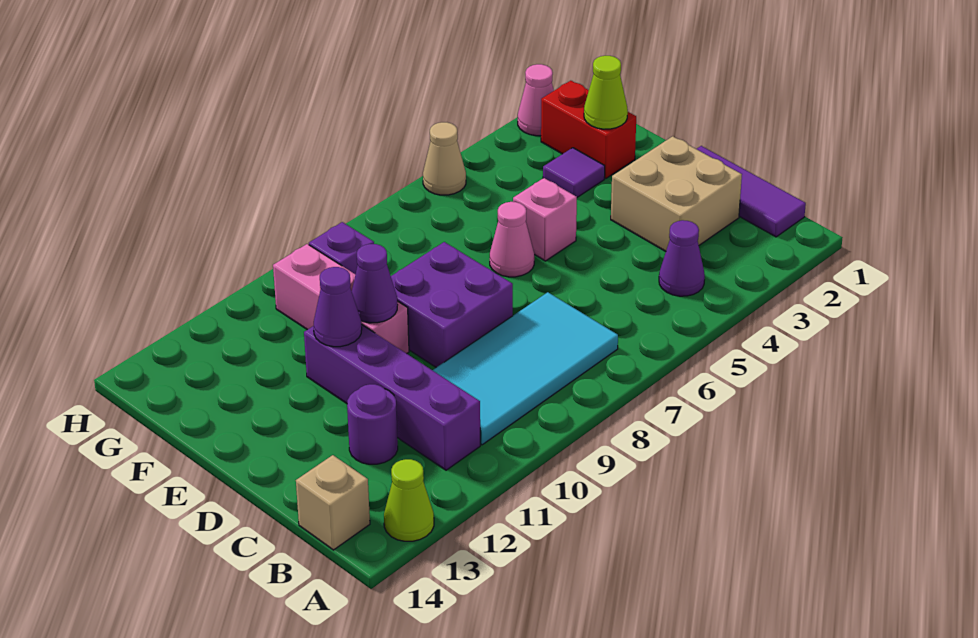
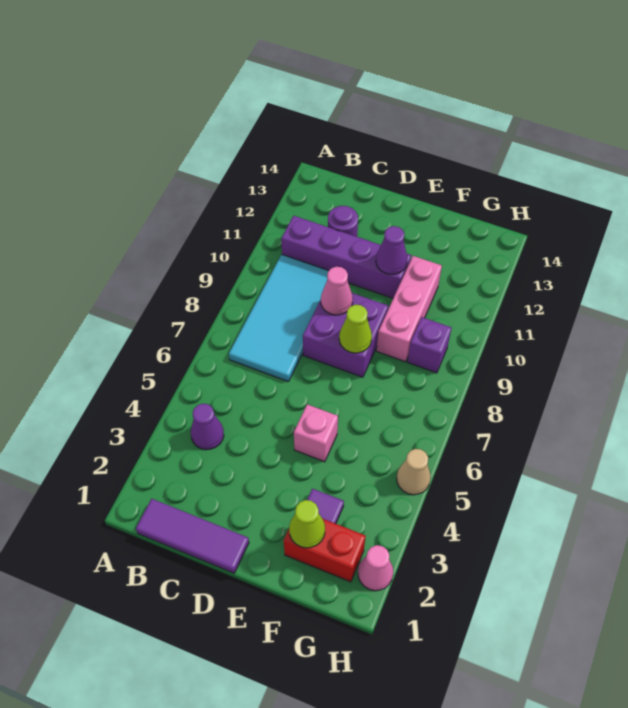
lime cone A13 level 1 -> lime cone E8 level 2
tan brick B14 level 1 -> none
tan brick C2:D3 level 1 -> none
pink cone E6 level 1 -> pink cone D9 level 2
pink brick E10:G10 level 1 -> pink brick F9:F11 level 1
purple cone E10 level 2 -> none

